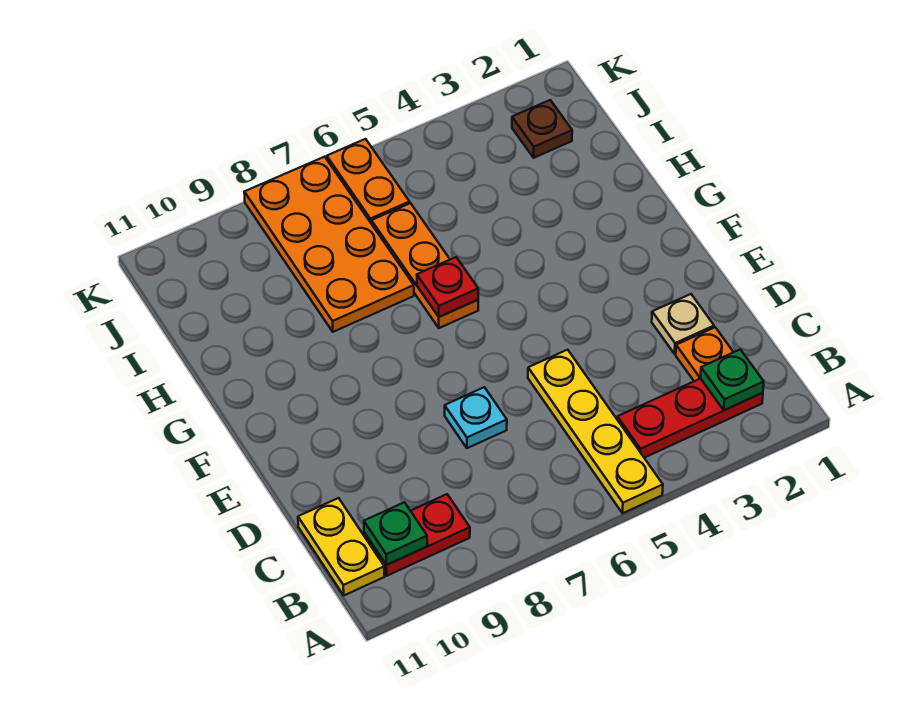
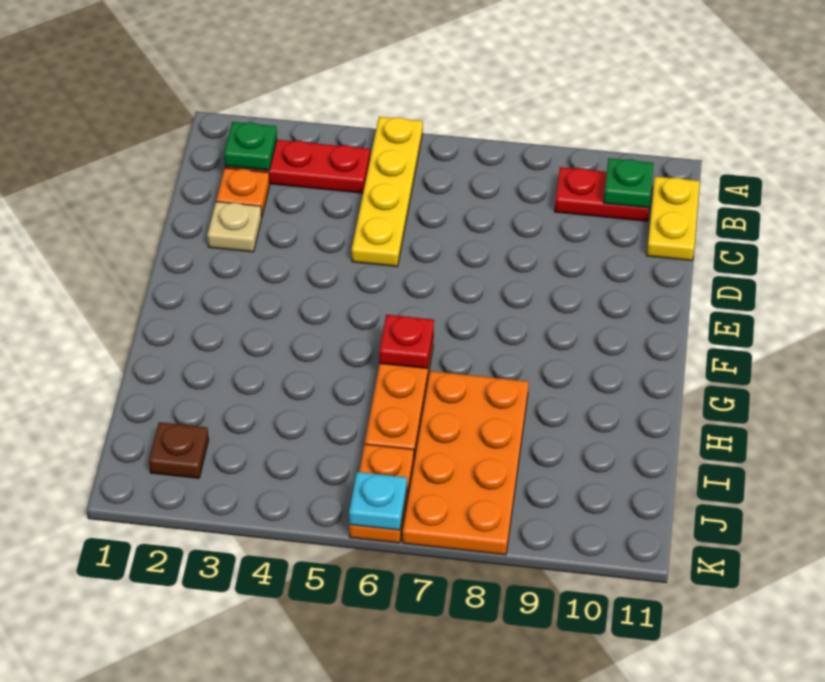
cyan plate D7 level 1 -> cyan plate K6 level 2

